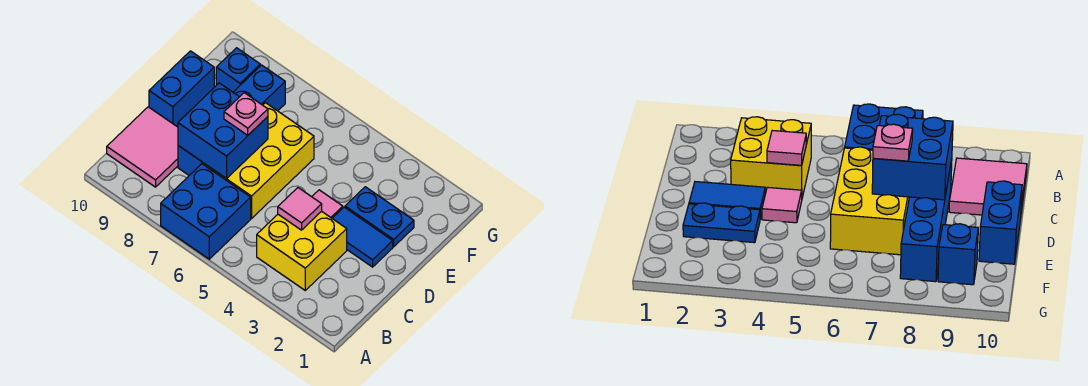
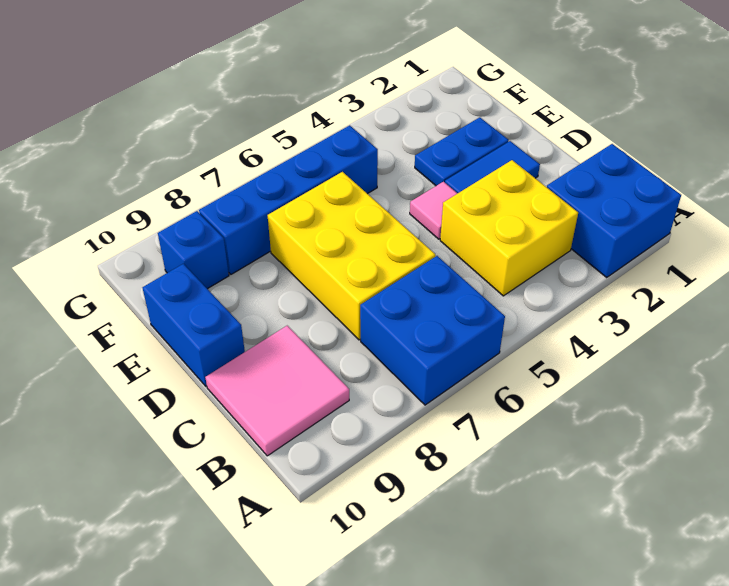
pink tile C4 level 2 -> none
blue brick C7:D8 level 2 -> blue brick A1:B2 level 1
blue brick C8:F8 level 1 -> blue brick F5:F8 level 1
pink plate D7 level 3 -> none

